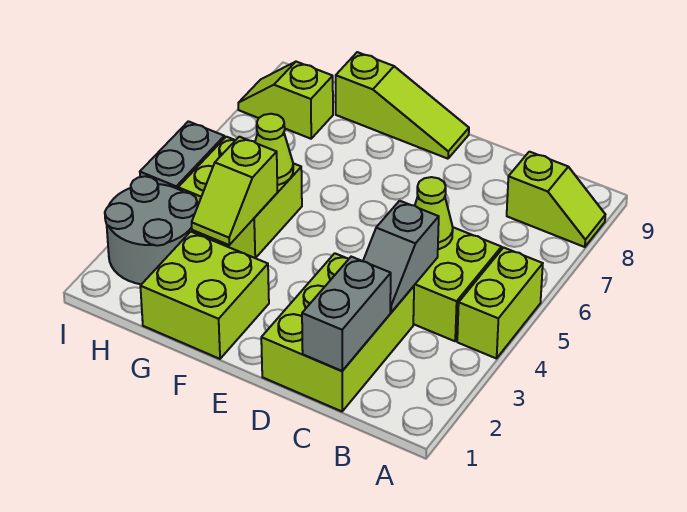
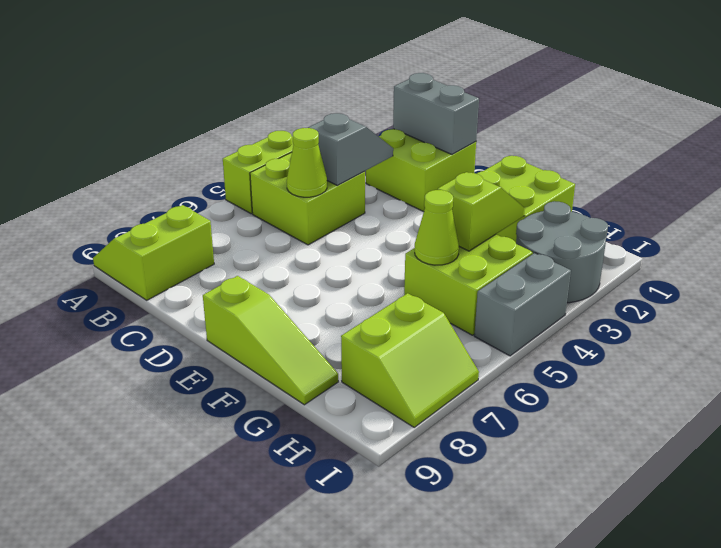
lime slope A8:B8 level 1 top B -> lime slope A8:B9 level 1 top B
lime brick C1:D3 level 1 -> lime brick C1:D2 level 1
grey brick C1:C2 level 2 -> grey brick C1:D1 level 2
lime slope E9:G9 level 1 top G -> lime slope E9:G9 level 1 top E
lime slope H8:I8 level 1 top H -> lime slope H7:I8 level 1 top H

